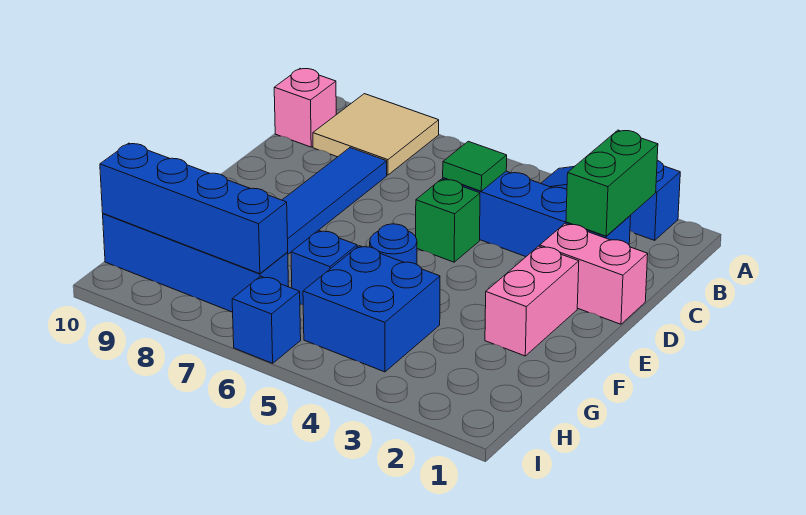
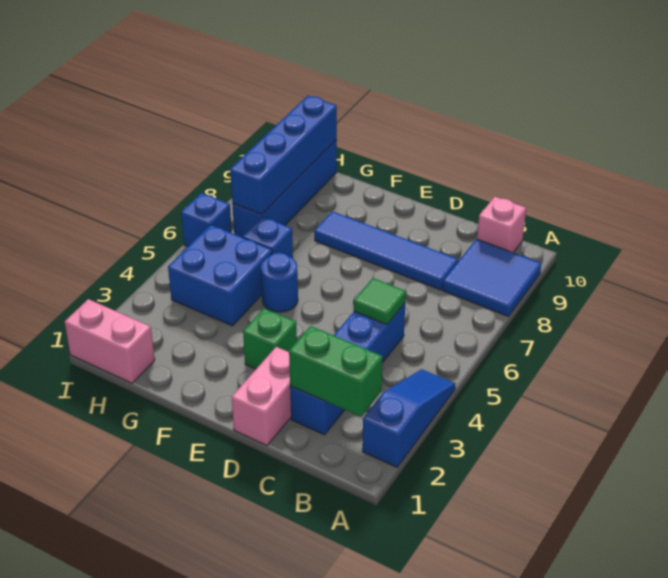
tan tile A8:B9 level 1 -> blue tile A8:B9 level 1
green brick D5 level 1 -> green brick E3 level 1
pink brick E2:F2 level 1 -> pink brick H1:I1 level 1

